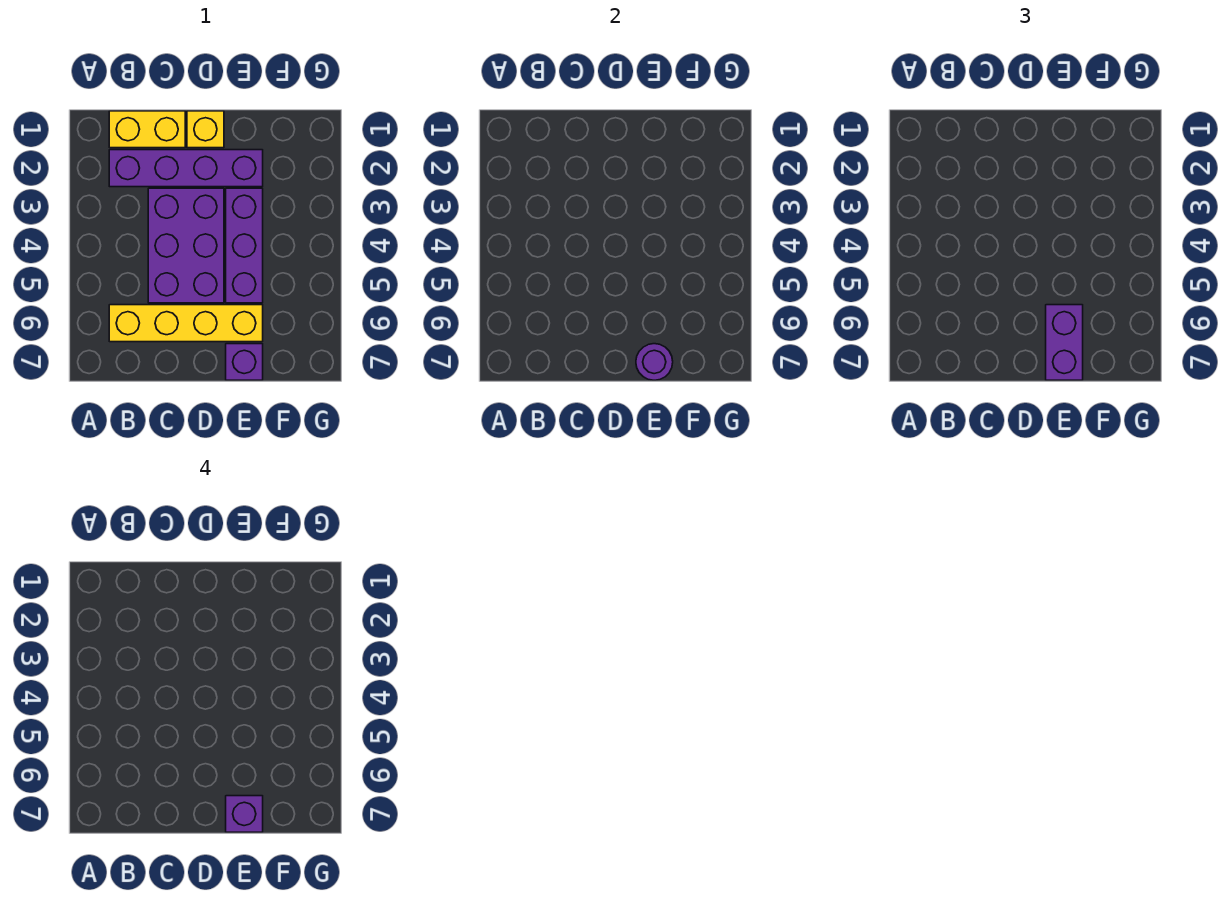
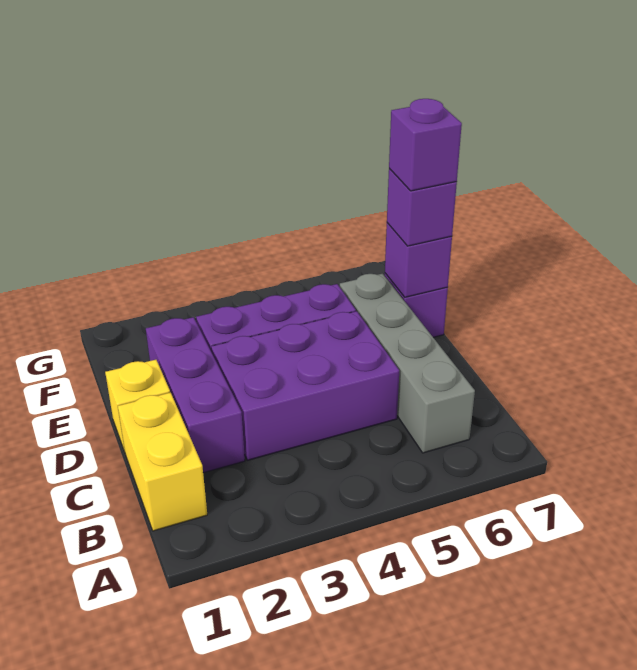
purple brick B2:E2 level 1 -> purple brick C2:E2 level 1
yellow brick B6:E6 level 1 -> grey brick B6:E6 level 1
purple brick E6:E7 level 3 -> purple brick E7 level 3
purple round brick E7 level 2 -> purple brick E7 level 2

